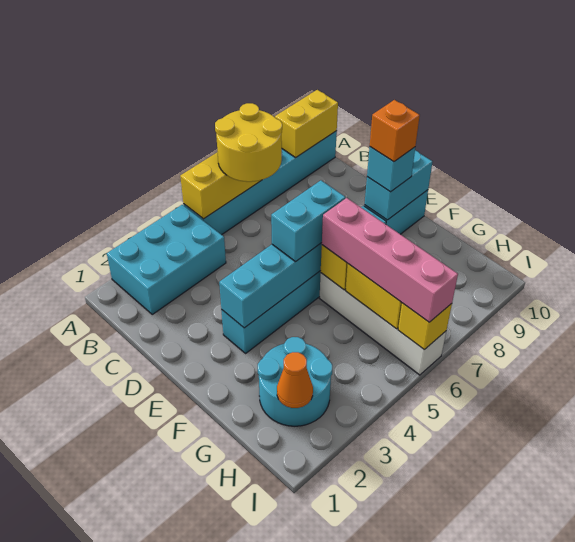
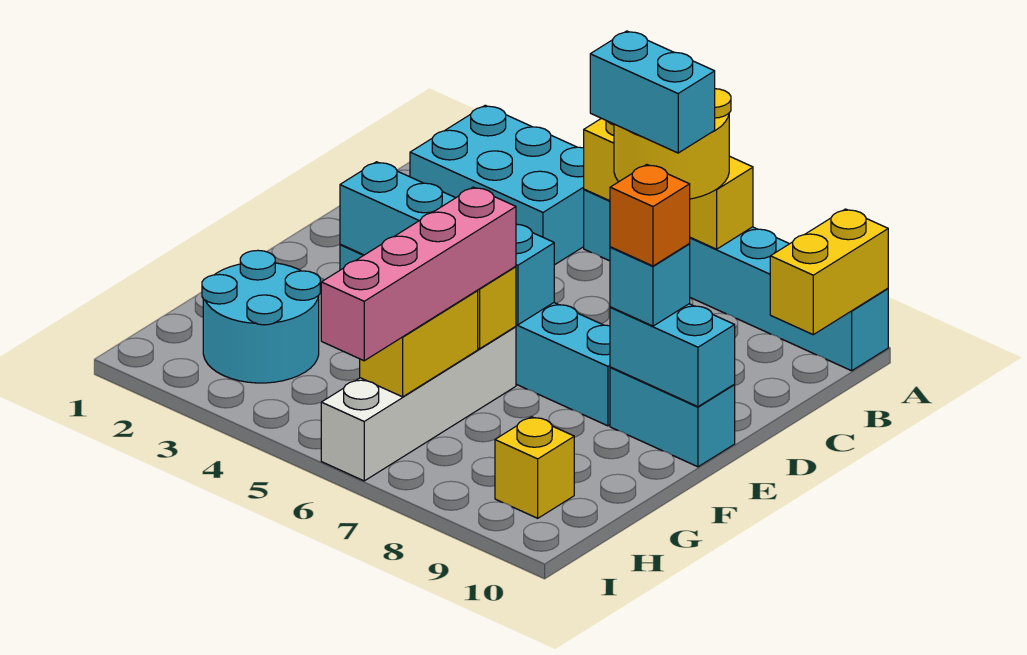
yellow brick A9:A10 level 2 -> yellow brick A10:B10 level 2
cyan brick E5:E6 level 3 -> cyan brick B6:B7 level 4
orange cone H2 level 2 -> none
yellow brick I6 level 2 -> yellow brick H9 level 1

